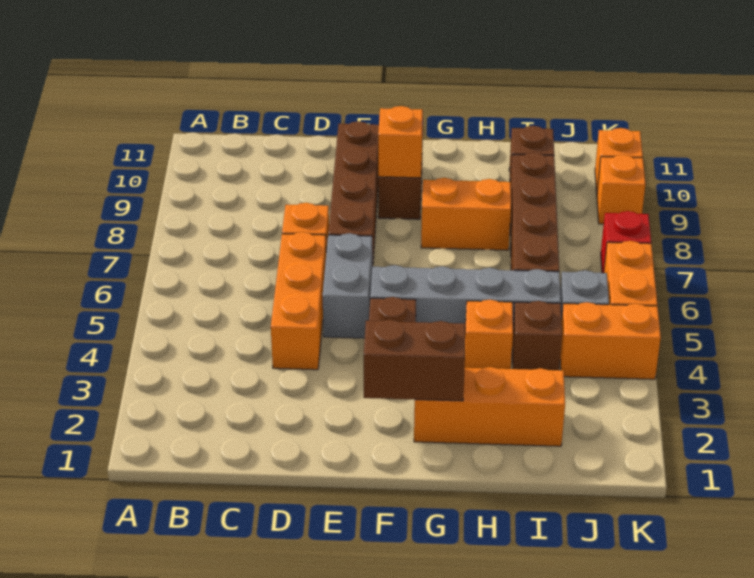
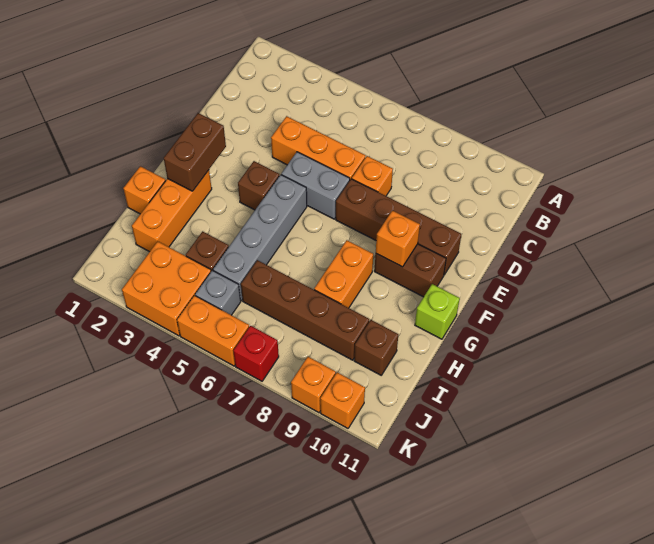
none -> lime brick G11 level 1
orange brick H4 level 1 -> orange brick H1 level 1
orange brick J4:K4 level 1 -> orange brick J3:K4 level 1

